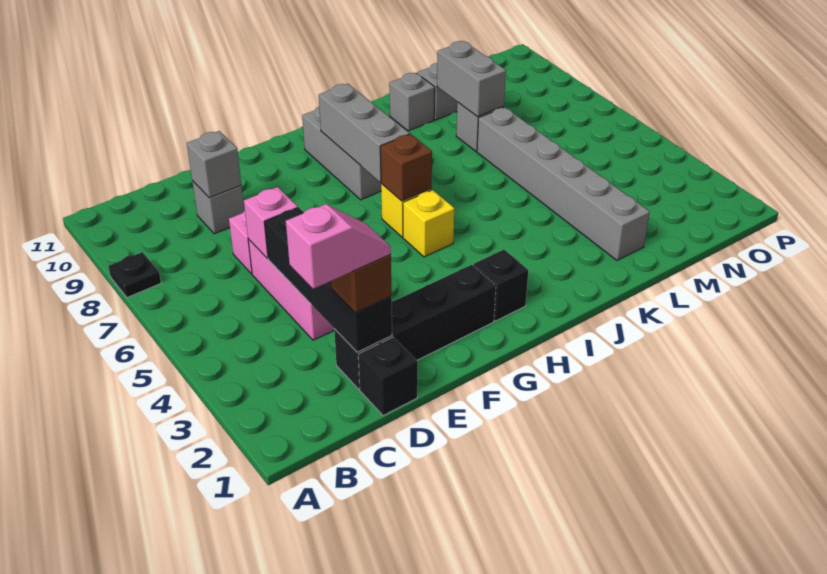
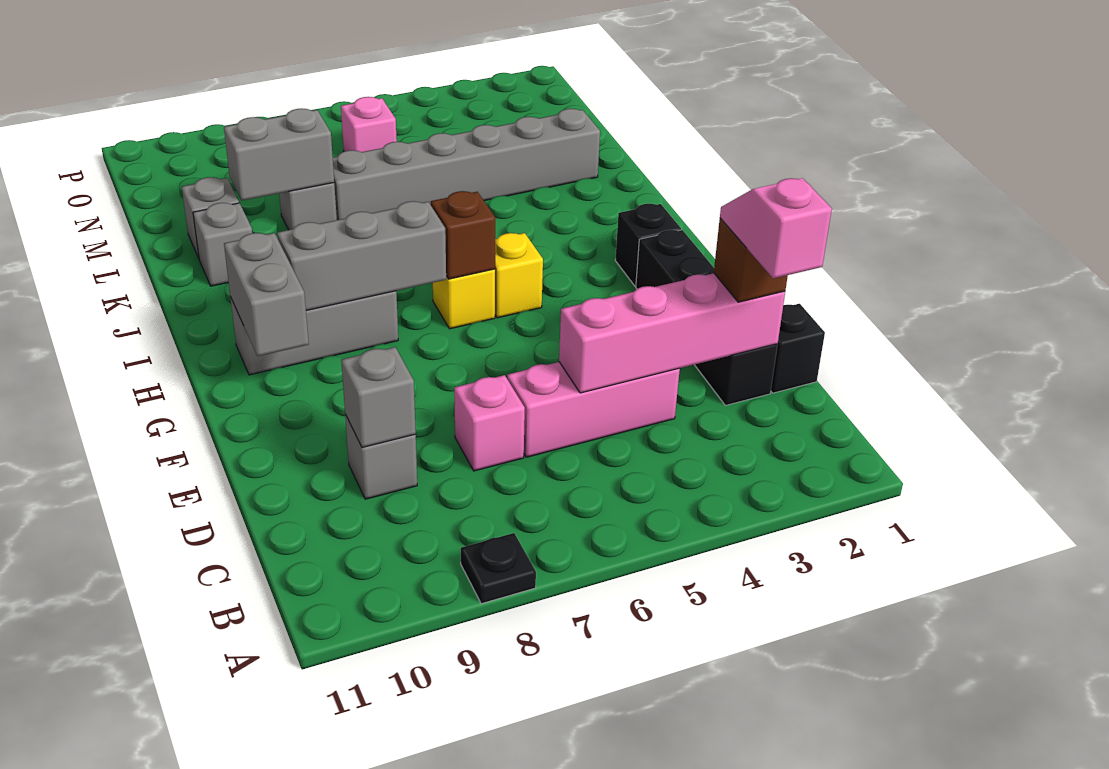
black brick D2:D5 level 2 -> pink brick D2:D5 level 2
pink brick D6 level 2 -> pink brick N6 level 1
none -> grey brick G10:H10 level 2

